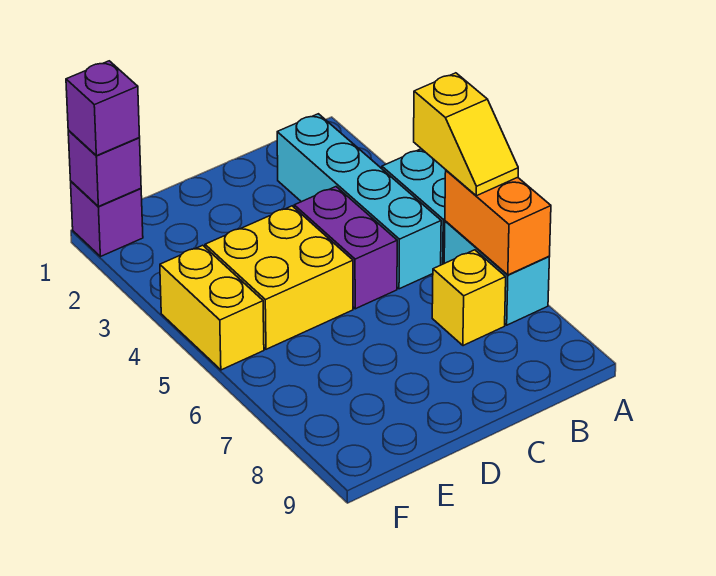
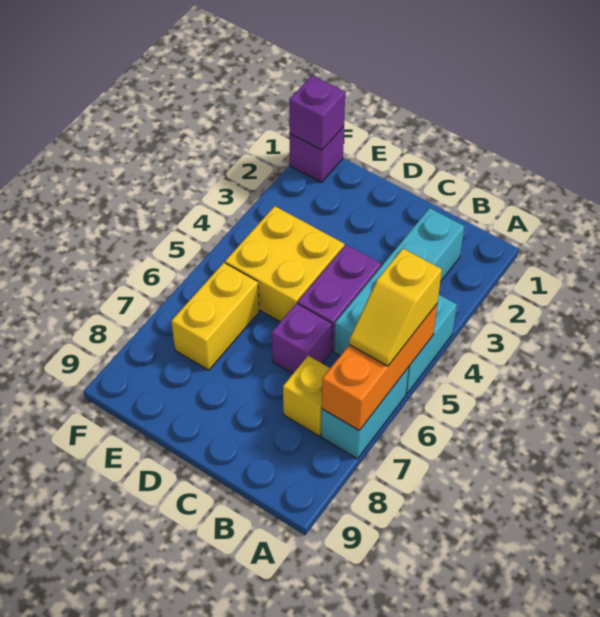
orange brick A6:A7 level 2 -> orange brick A5:A7 level 2
purple brick F1 level 3 -> purple brick C6 level 1
yellow brick F4:F5 level 1 -> yellow brick E6:E7 level 1

